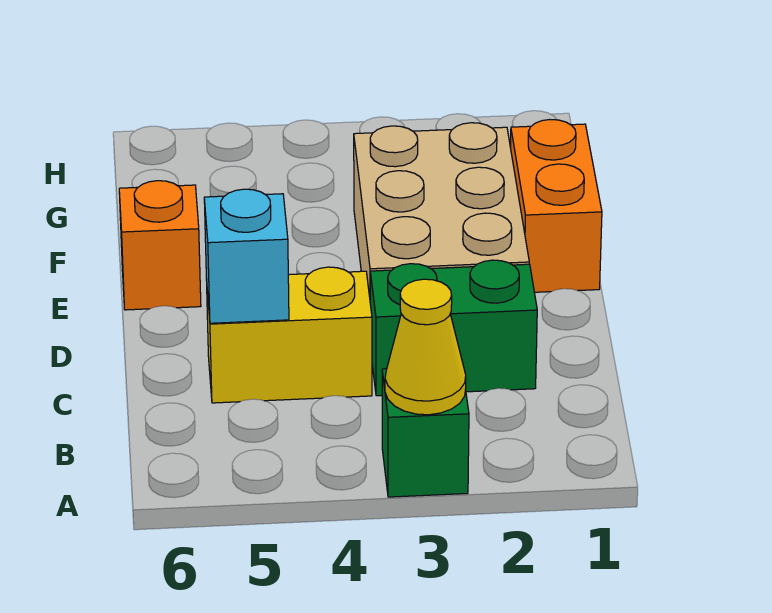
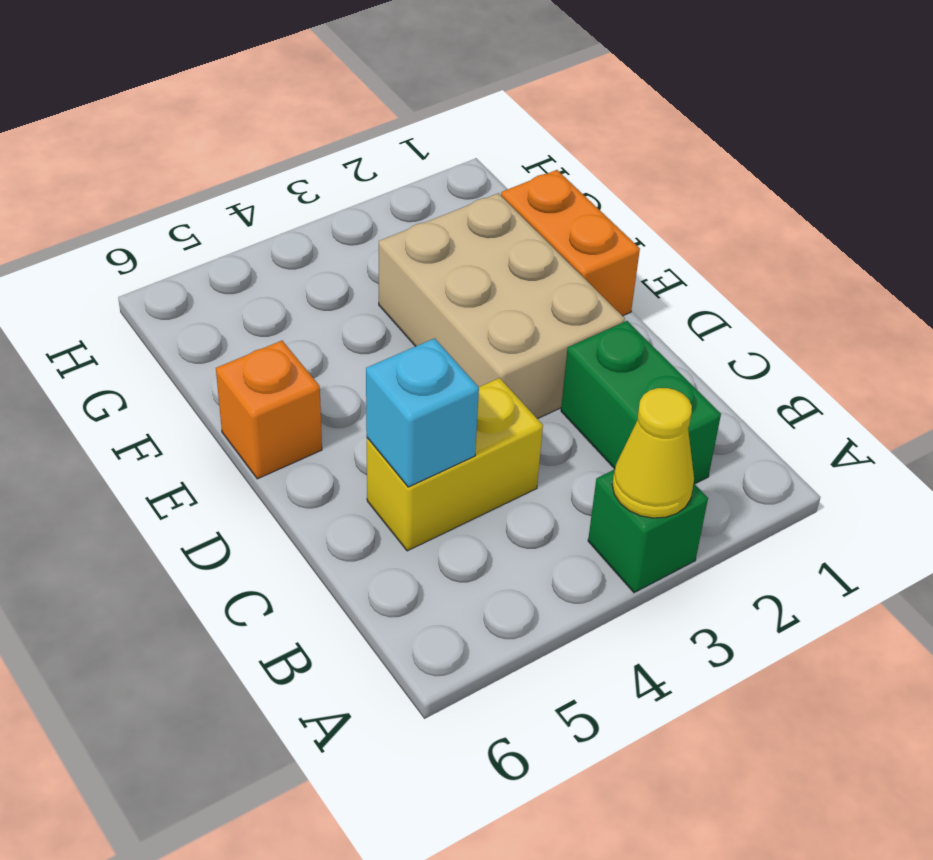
green brick C2:C3 level 1 -> green brick B2:C2 level 1

